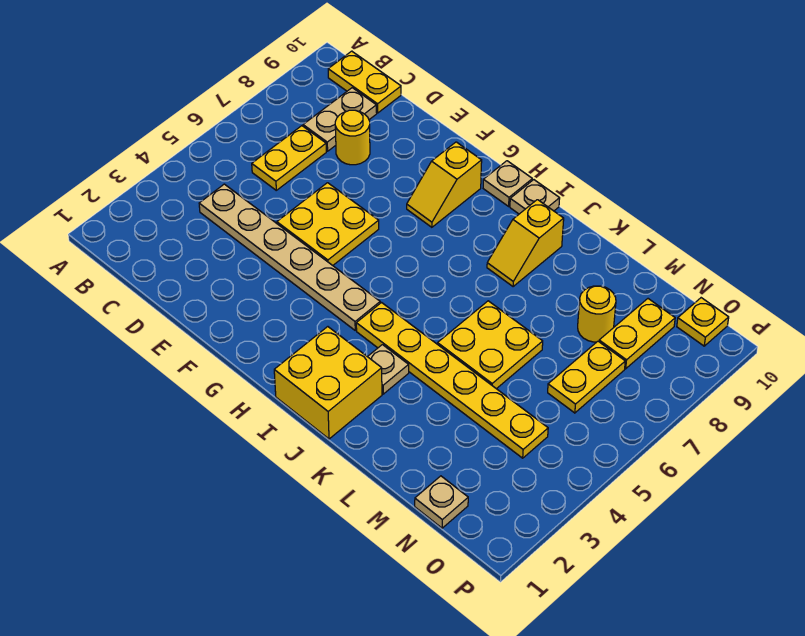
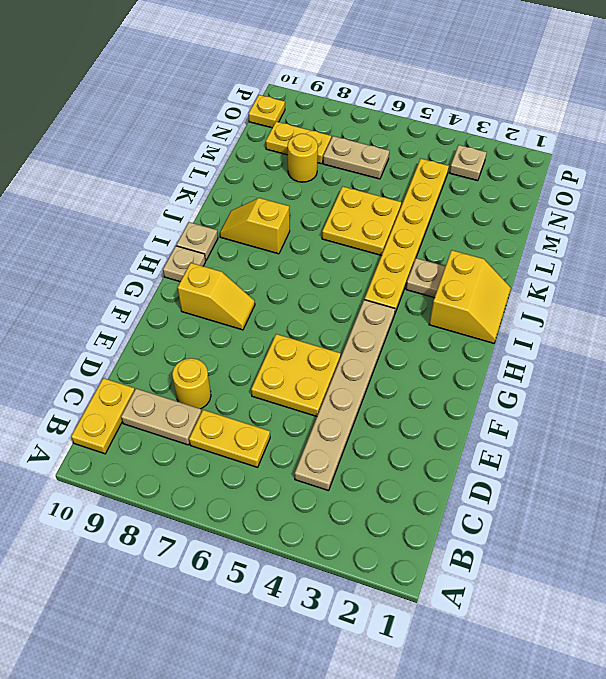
yellow brick I1:J2 level 1 -> yellow slope I1:J2 level 1 top 2
yellow slope J8:J9 level 1 top 9 -> yellow slope J8:J9 level 1 top 8
tan plate N1 level 1 -> tan plate O3 level 1
yellow plate N6:N7 level 1 -> tan plate N6:N7 level 1

